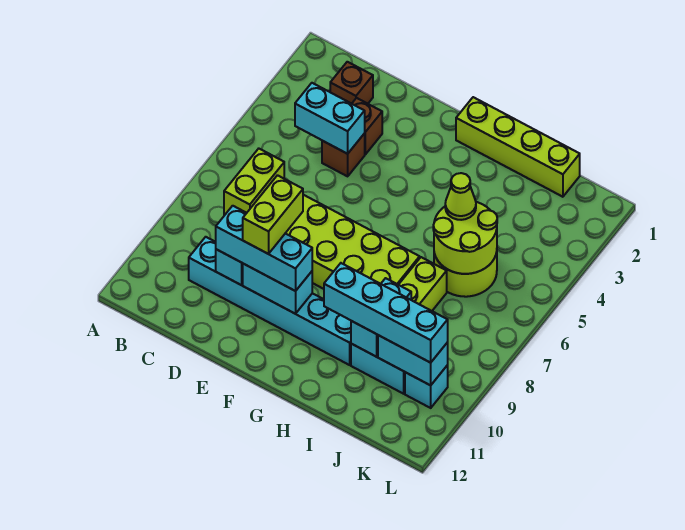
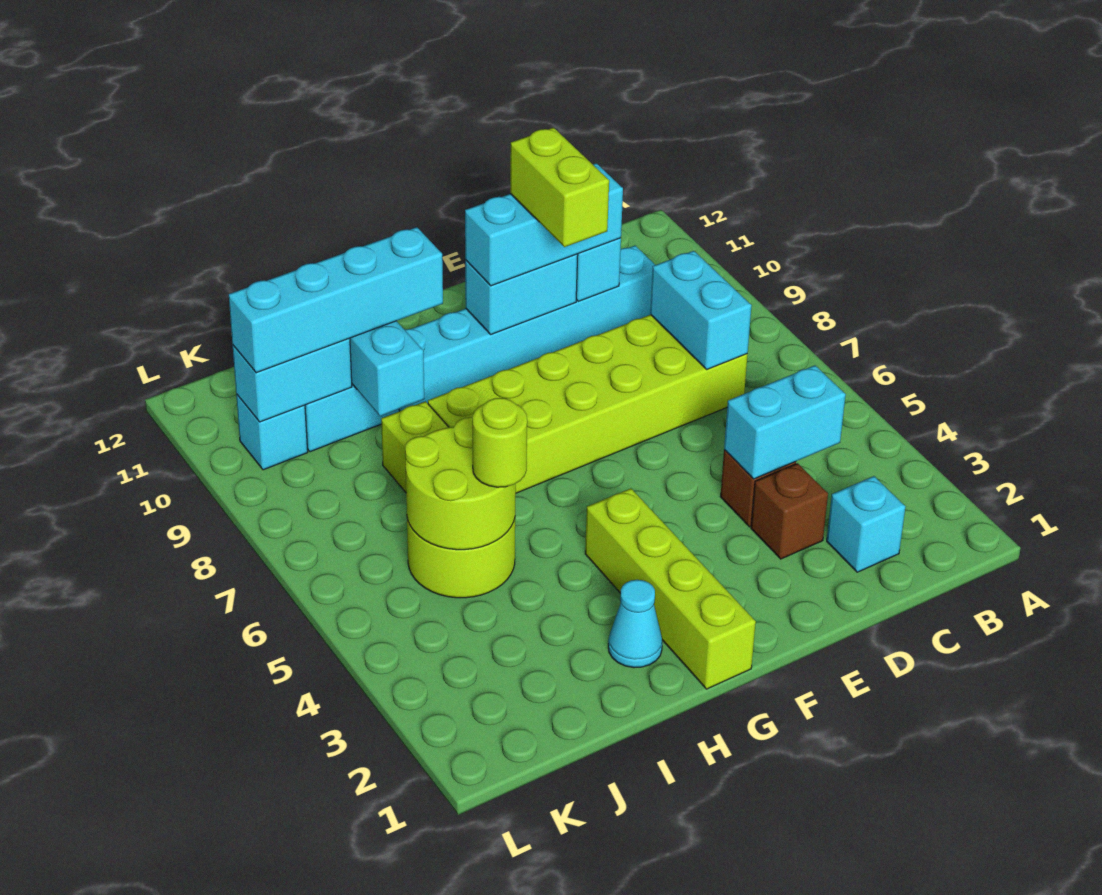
brown brick C2 level 1 -> cyan brick C2 level 1
lime brick C7:C8 level 2 -> cyan brick C7:C8 level 2
lime brick G1:J1 level 1 -> lime brick G1:G4 level 1
none -> cyan cone H2 level 1
lime cone I5 level 3 -> lime round brick I5 level 3

